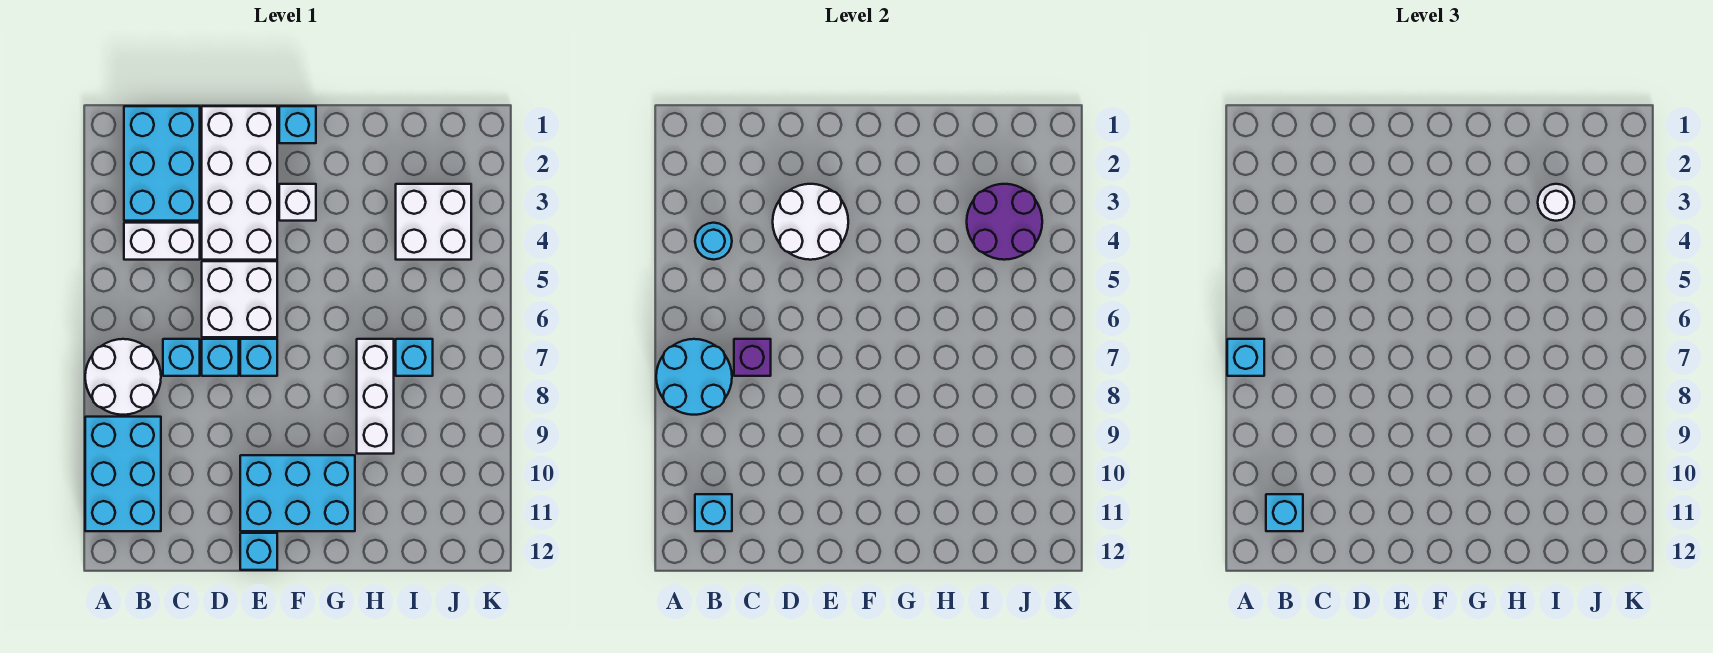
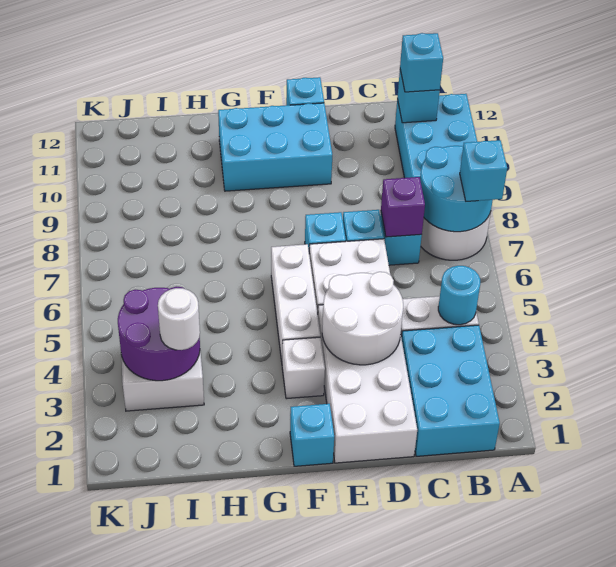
white brick H7:H9 level 1 -> white brick F4:F6 level 1
cyan brick I7 level 1 -> none

